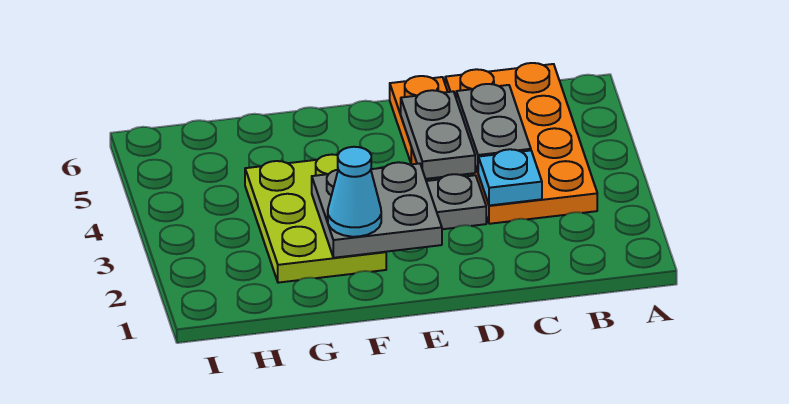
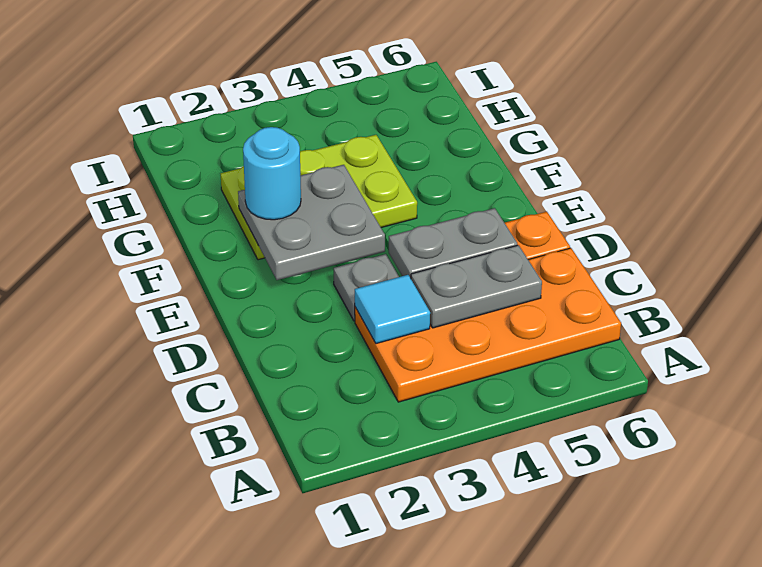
cyan plate C3 level 2 -> cyan tile C3 level 2
cyan cone F2 level 3 -> cyan round brick F2 level 3

